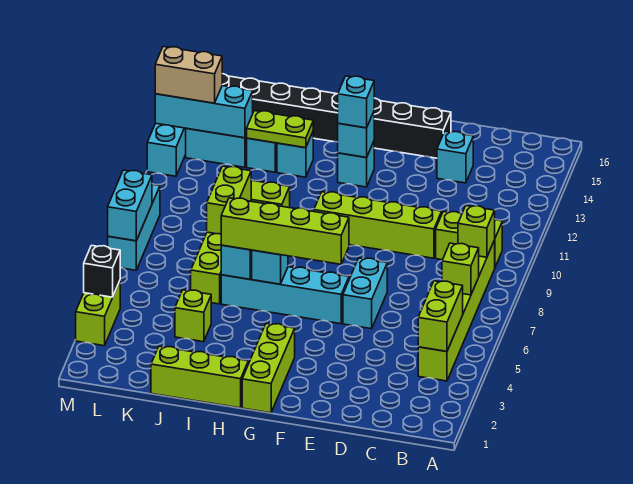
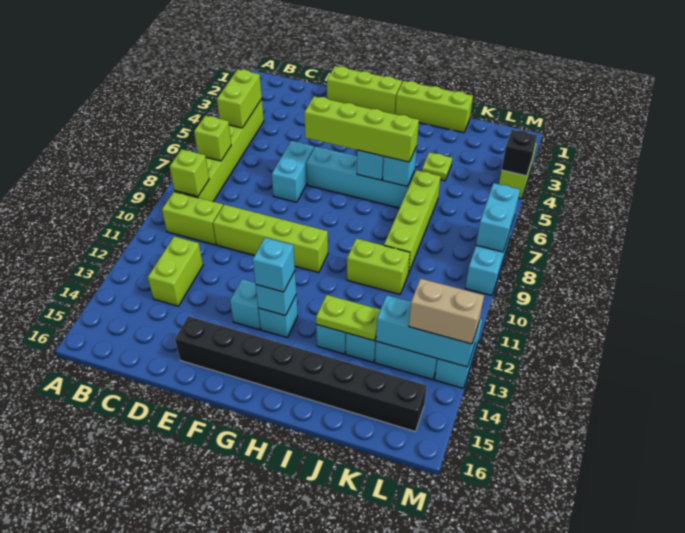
cyan brick D14 level 1 -> cyan brick F13 level 1
lime brick G1:G3 level 1 -> lime brick E1:G1 level 1
lime brick J4 level 1 -> lime plate J4 level 1
lime brick J8:J9 level 2 -> lime brick C12:C13 level 1

